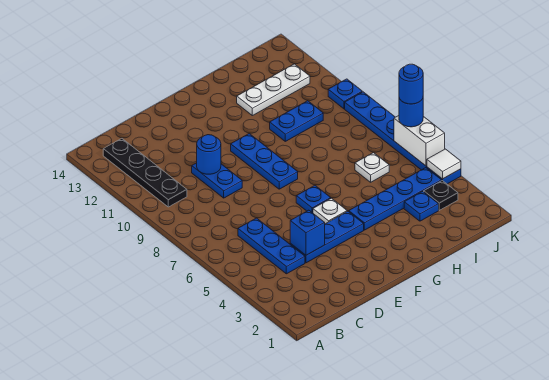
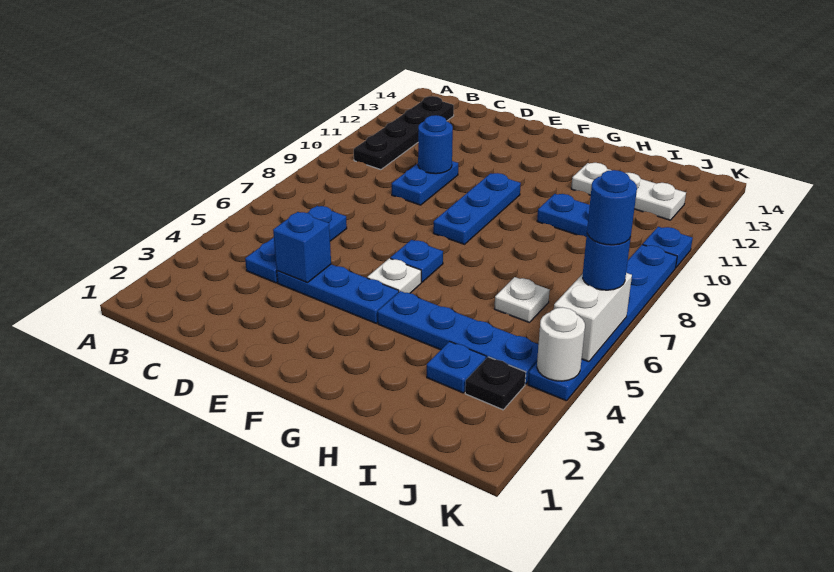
white tile K4 level 2 -> white round brick K4 level 2

